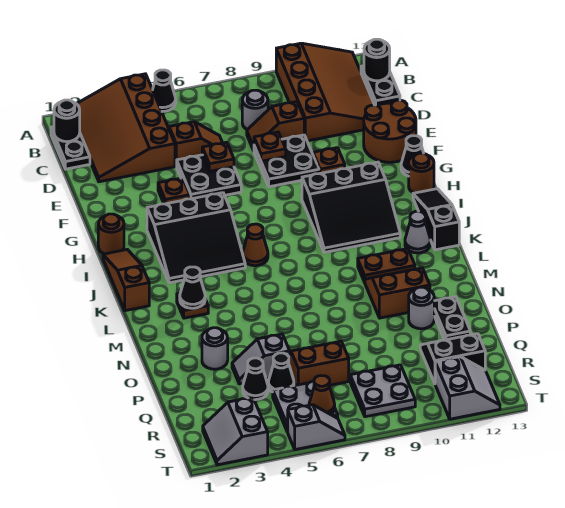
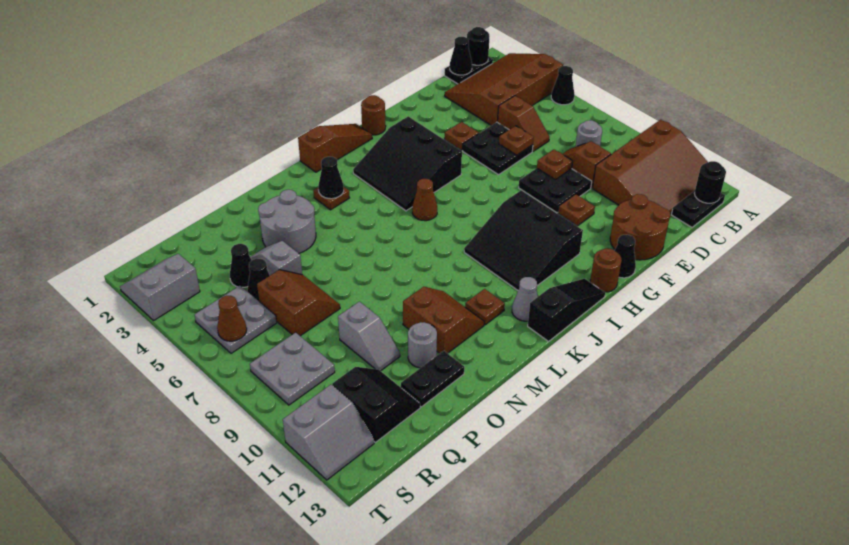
none -> black cone C1 level 2
brown plate L10:L11 level 1 -> brown plate L11 level 1
grey round brick O3 level 1 -> grey round brick N3:O4 level 1
grey slope T5:T6 level 1 top 5 -> grey slope P9:P10 level 1 top 9

